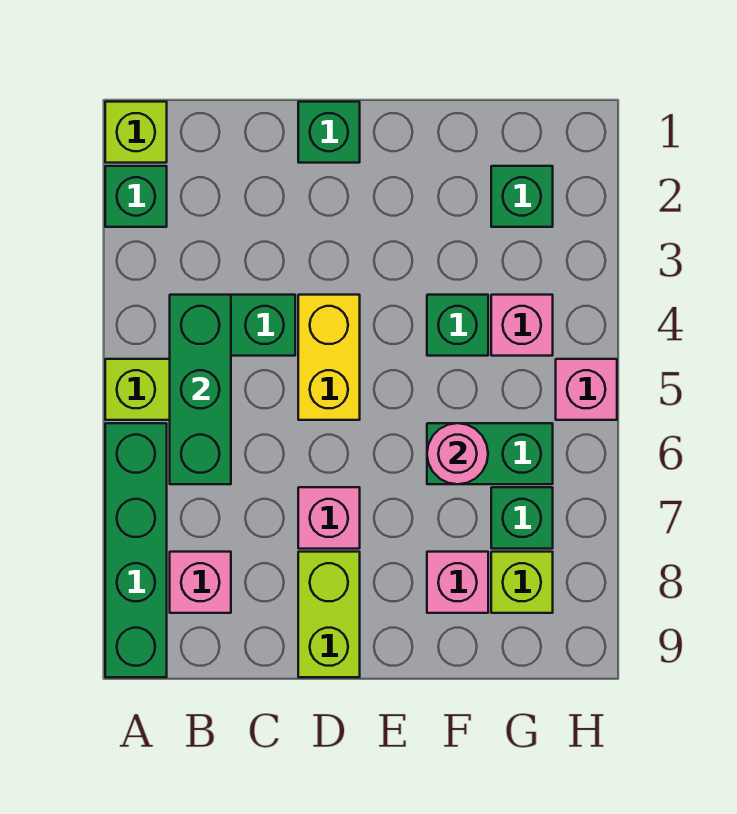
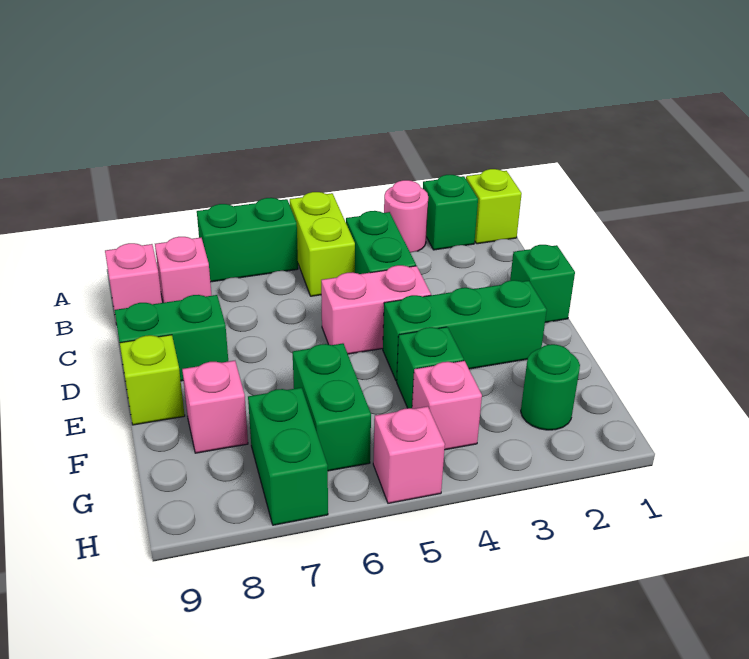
green brick A6:A9 level 1 -> green brick A6:A7 level 1
green brick B4:B6 level 2 -> green brick E2:E4 level 1
yellow brick D4:D5 level 1 -> pink brick D4:D5 level 1
pink brick D7 level 1 -> pink brick B9 level 1
lime brick D8:D9 level 1 -> green brick D8:D9 level 1
pink round brick F6 level 2 -> pink round brick A3 level 1
green brick G2 level 1 -> green round brick G2 level 1
green brick G7 level 1 -> green brick G7:H7 level 1
lime brick G8 level 1 -> lime brick E9 level 1

